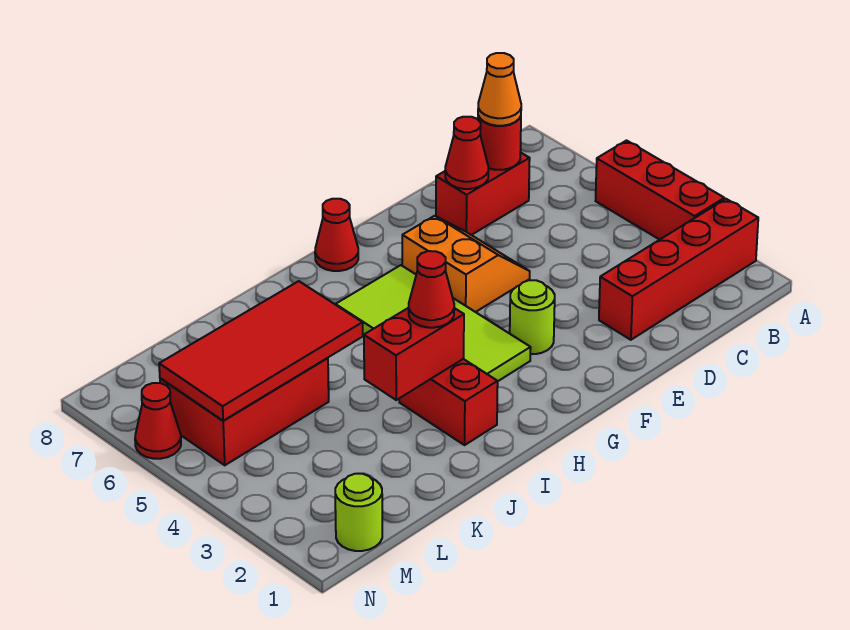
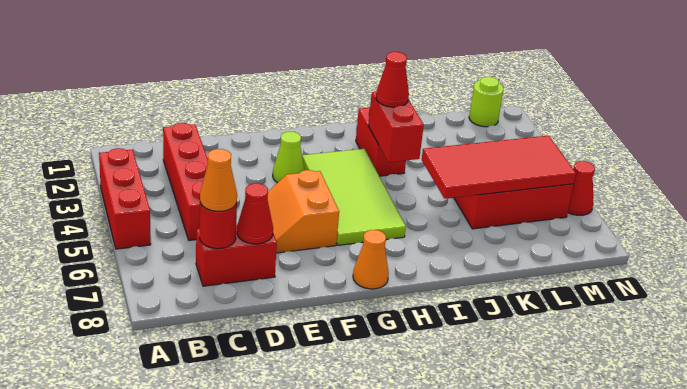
red brick A2:D2 level 1 -> red brick C2:C5 level 1
lime round brick F3 level 1 -> lime cone F3 level 1
red cone G8 level 1 -> orange cone G8 level 1
red brick I3:J3 level 2 -> red brick I3:I4 level 2

